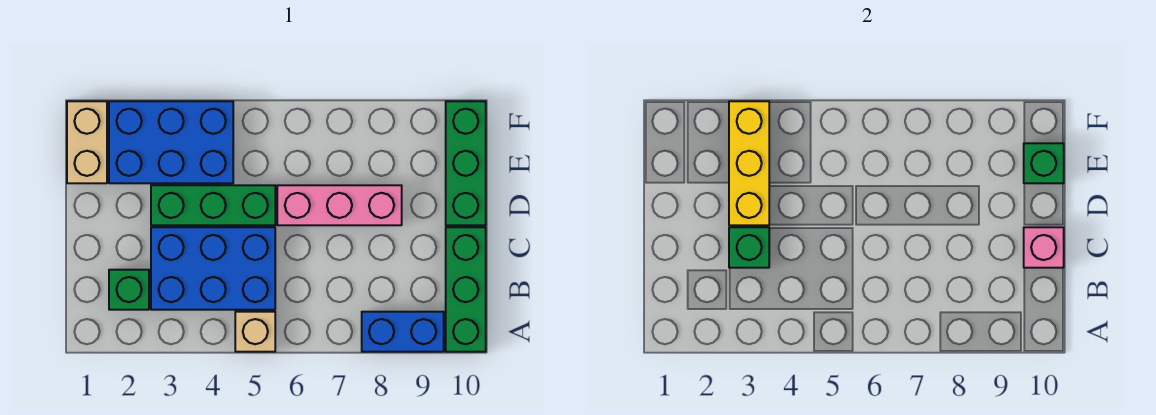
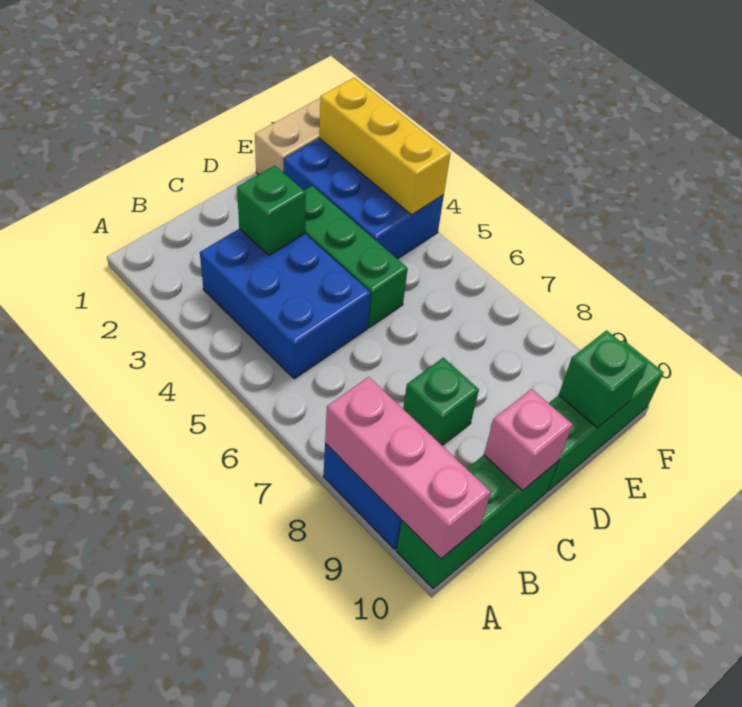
tan brick A5 level 1 -> none
green brick B2 level 1 -> green brick C8 level 1
yellow brick D3:F3 level 2 -> yellow brick F2:F4 level 2
pink brick D6:D8 level 1 -> pink brick A8:A10 level 2

